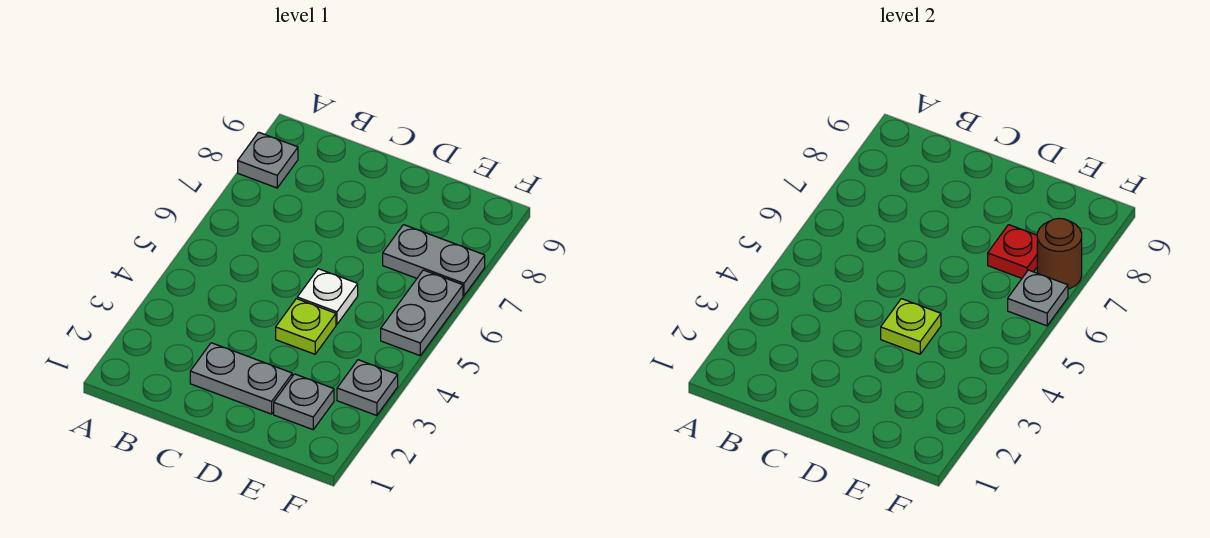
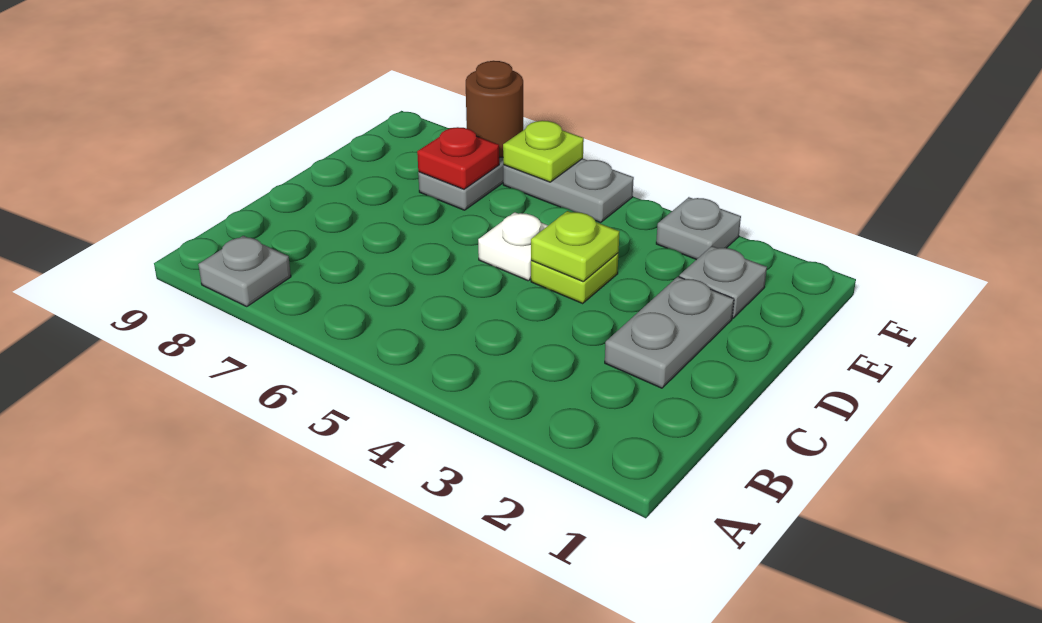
grey plate F6 level 2 -> lime plate F6 level 2

